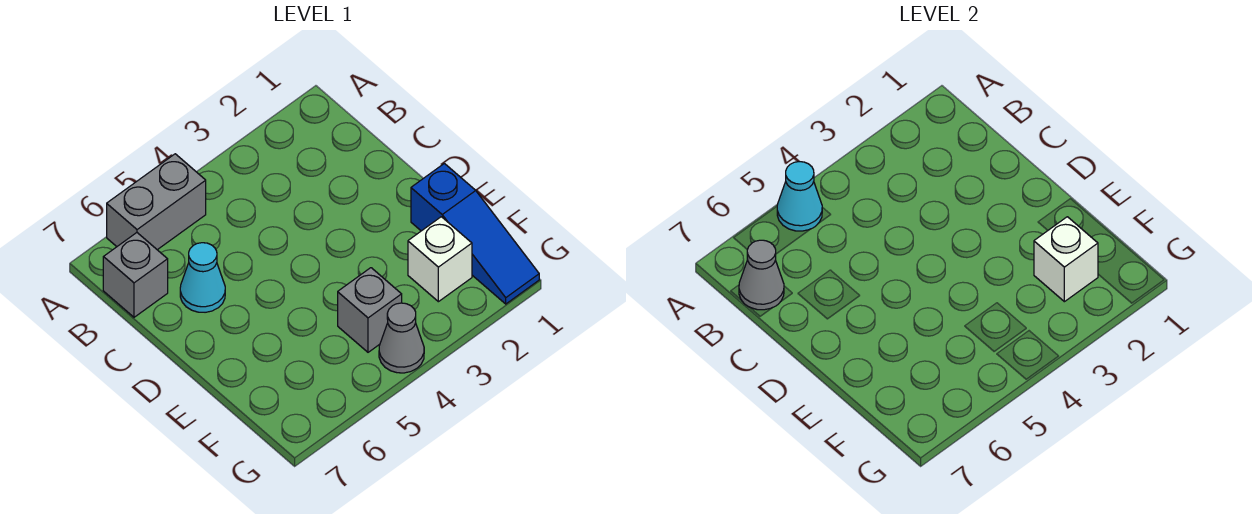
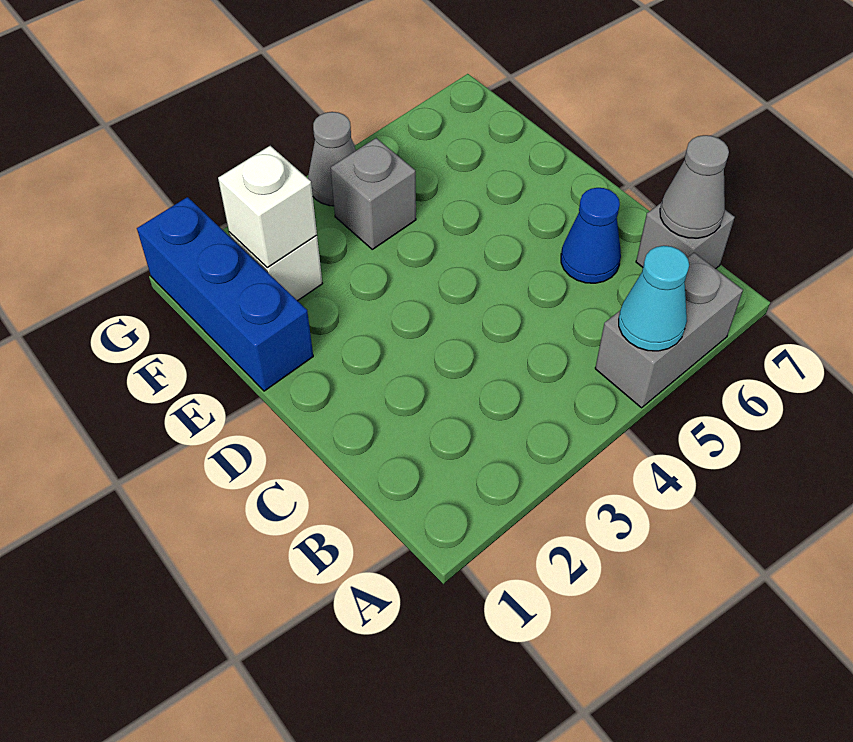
cyan cone C6 level 1 -> blue cone C6 level 1
blue slope E1:G1 level 1 top E -> blue brick E1:G1 level 1

